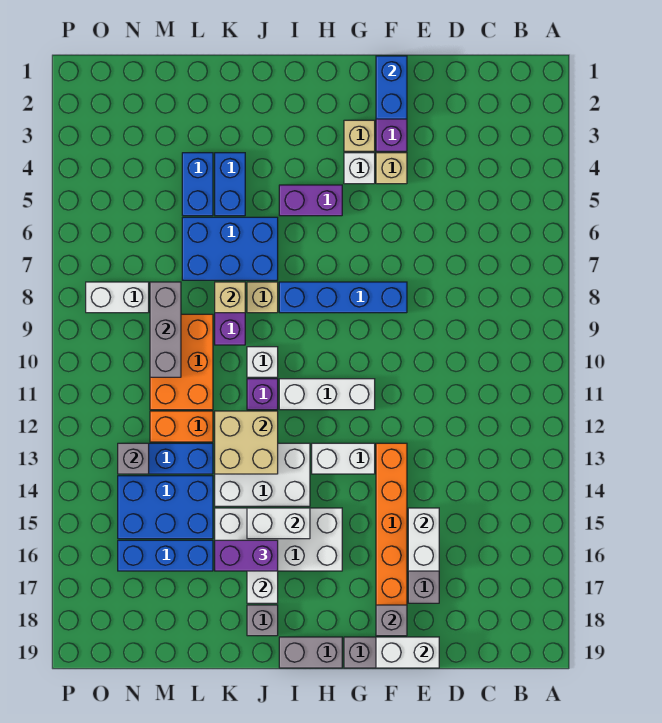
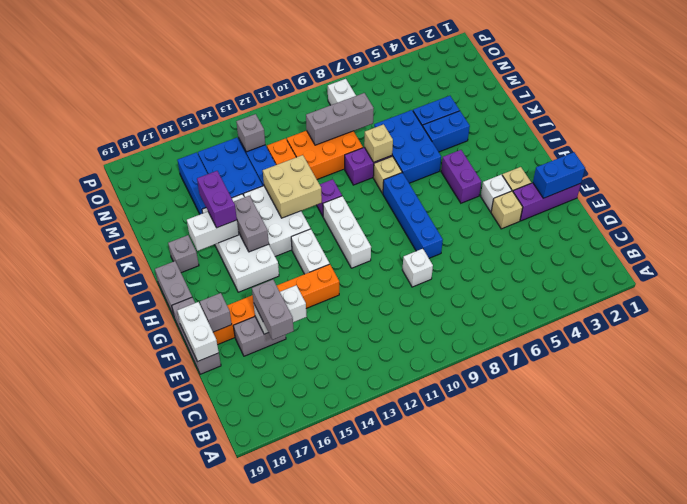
none -> grey brick D16:E16 level 3
white brick I15:J15 level 2 -> grey brick I15:J15 level 2
white brick J10 level 1 -> white brick E9 level 1

